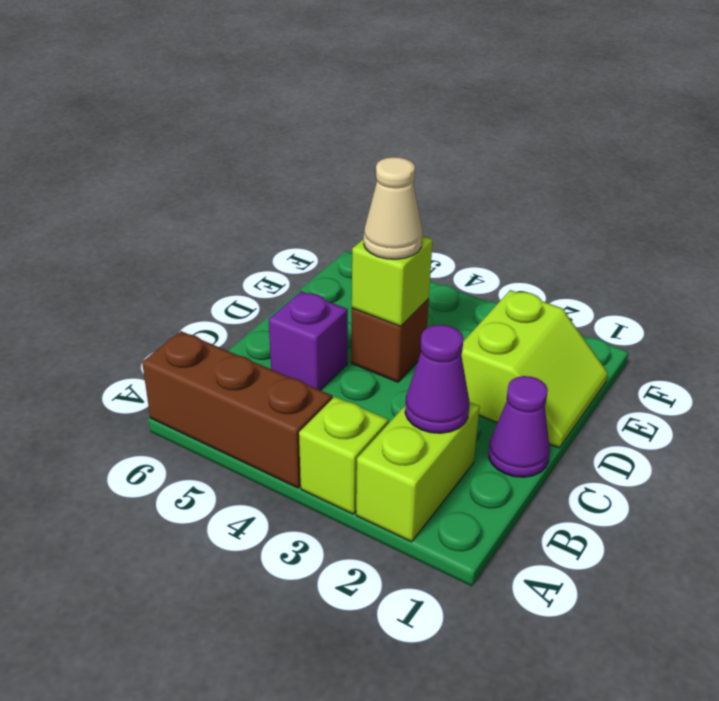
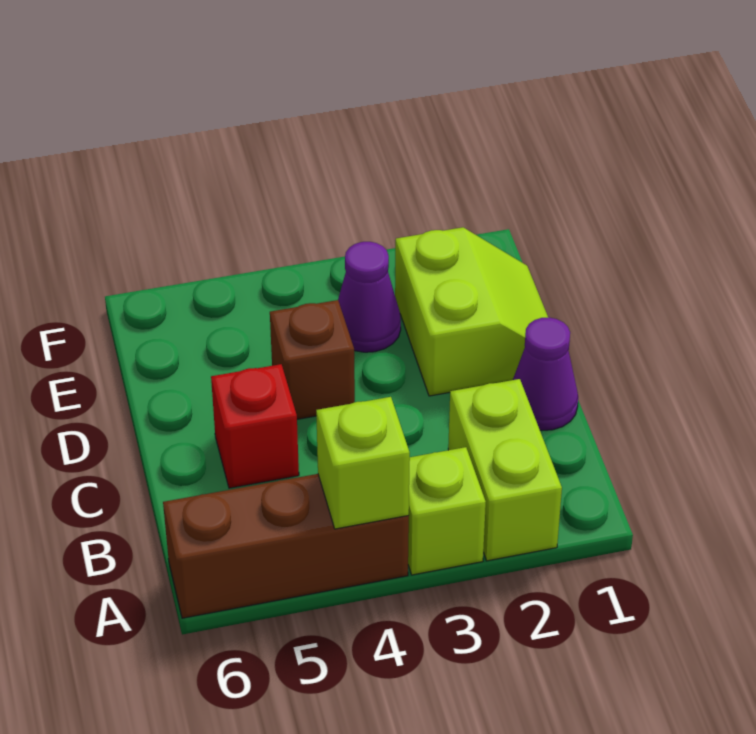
purple cone B2 level 2 -> purple cone E3 level 1
purple brick C5 level 1 -> red brick C5 level 1
lime brick D4 level 2 -> lime brick A4 level 2
tan cone D4 level 3 -> none

